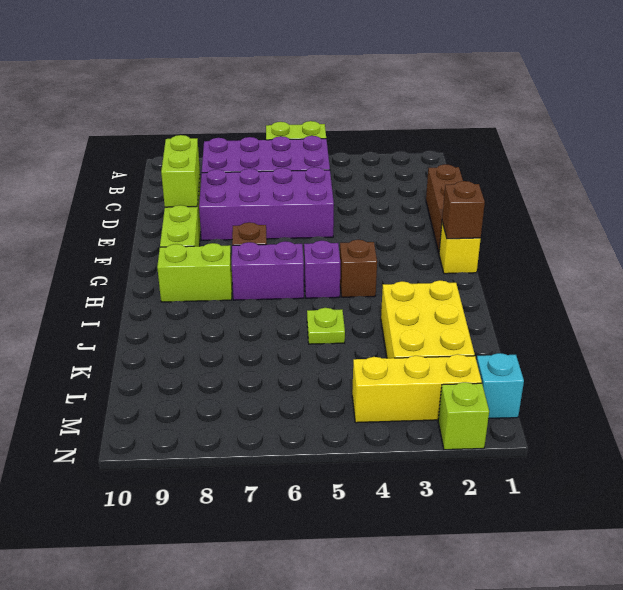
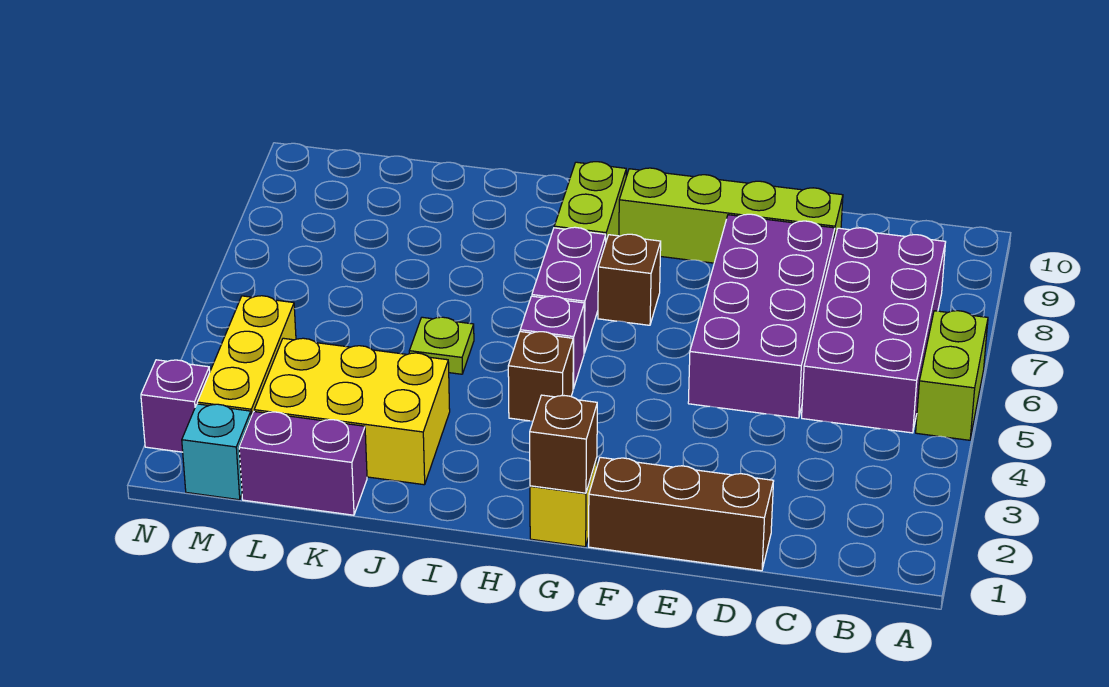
lime brick D9:E9 level 2 -> none
none -> purple brick K1:L1 level 1
lime brick N2 level 1 -> purple brick N2 level 1

